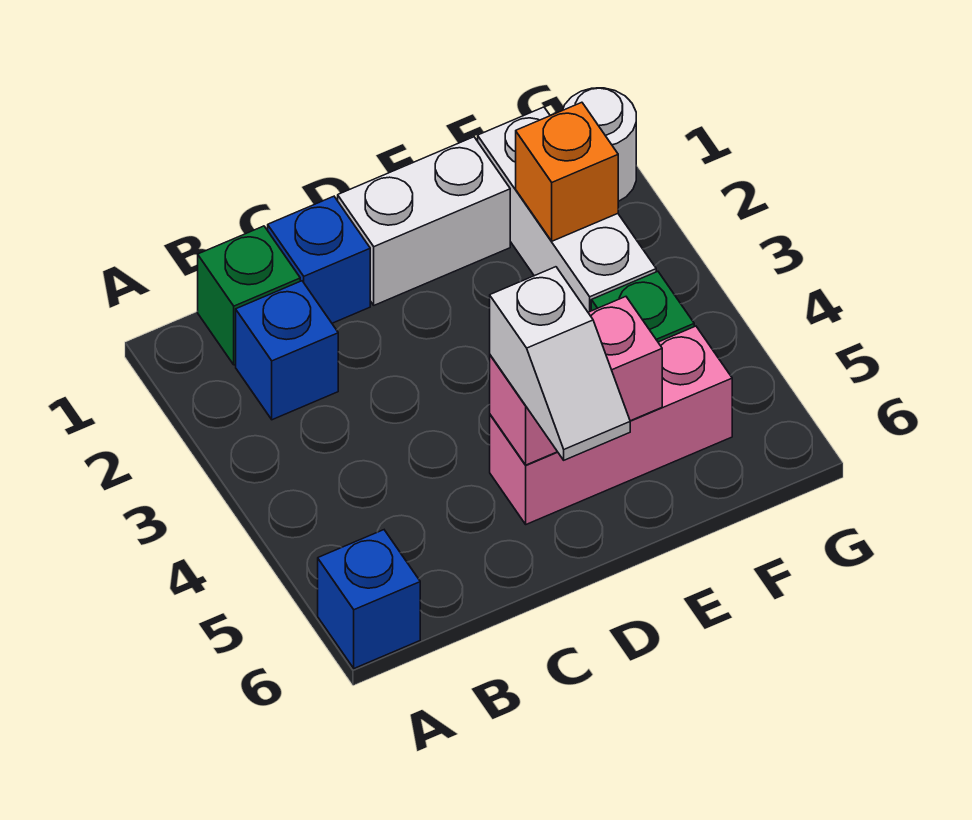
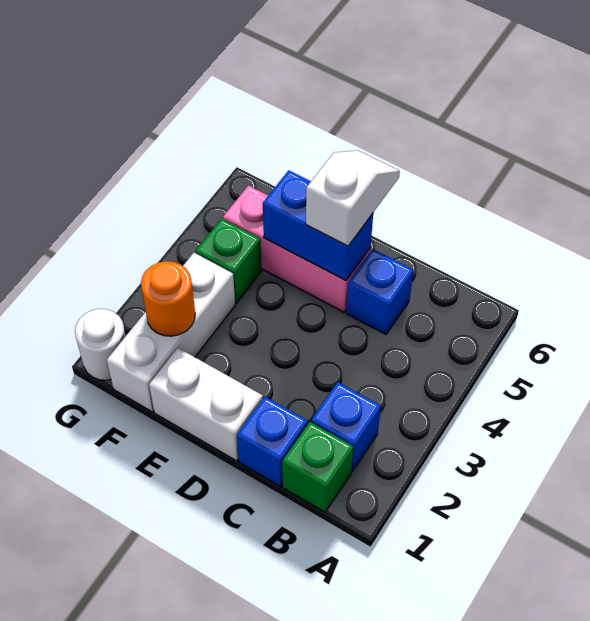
blue brick A6 level 1 -> blue brick C5 level 1
pink brick D5:E5 level 2 -> blue brick D5:E5 level 2
orange brick F2 level 2 -> orange round brick F2 level 2

